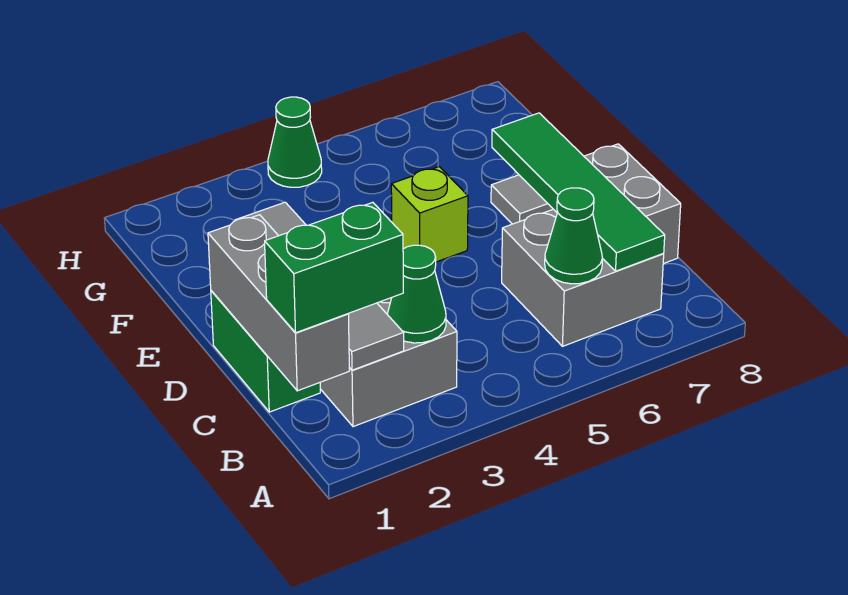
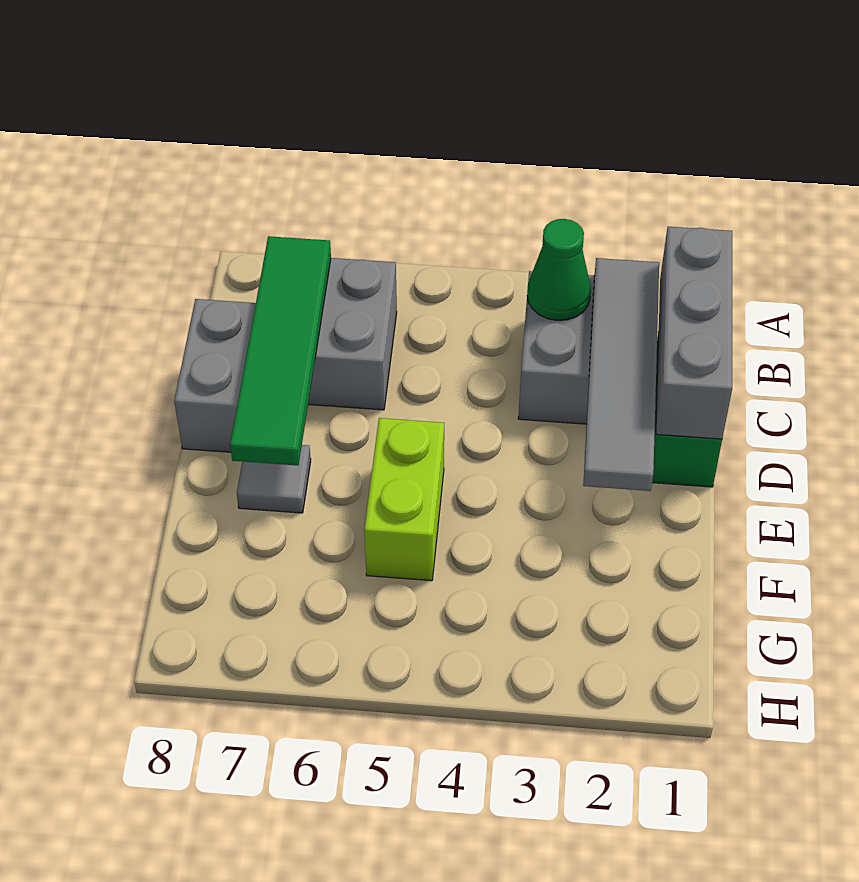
green brick B1:B2 level 3 -> none
green cone B6 level 2 -> none
lime brick E5 level 1 -> lime brick E5:F5 level 1
green cone H4 level 1 -> none

